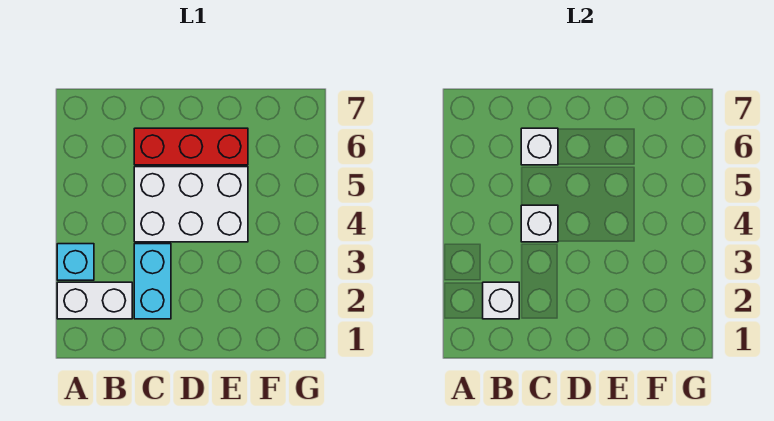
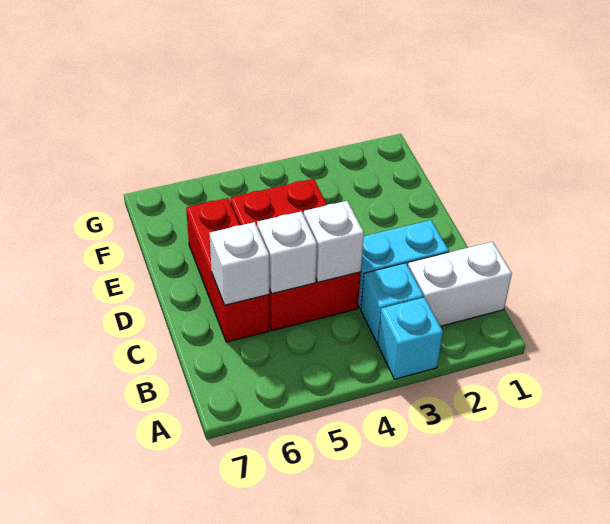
white brick A2:B2 level 1 -> white brick B1:B2 level 1
white brick B2 level 2 -> white brick C5 level 2
none -> cyan brick B3 level 1
white brick C4:E5 level 1 -> red brick C4:E5 level 1

